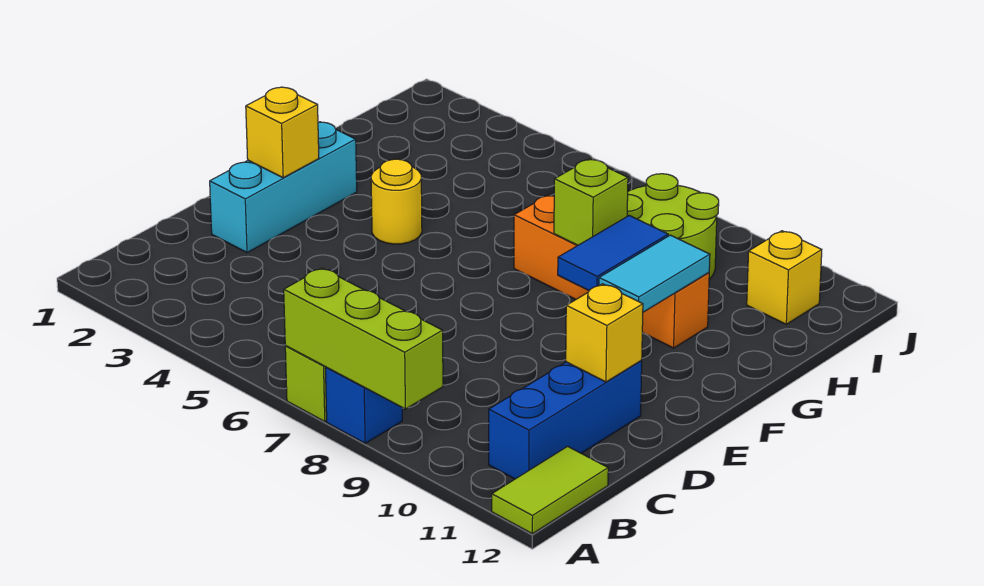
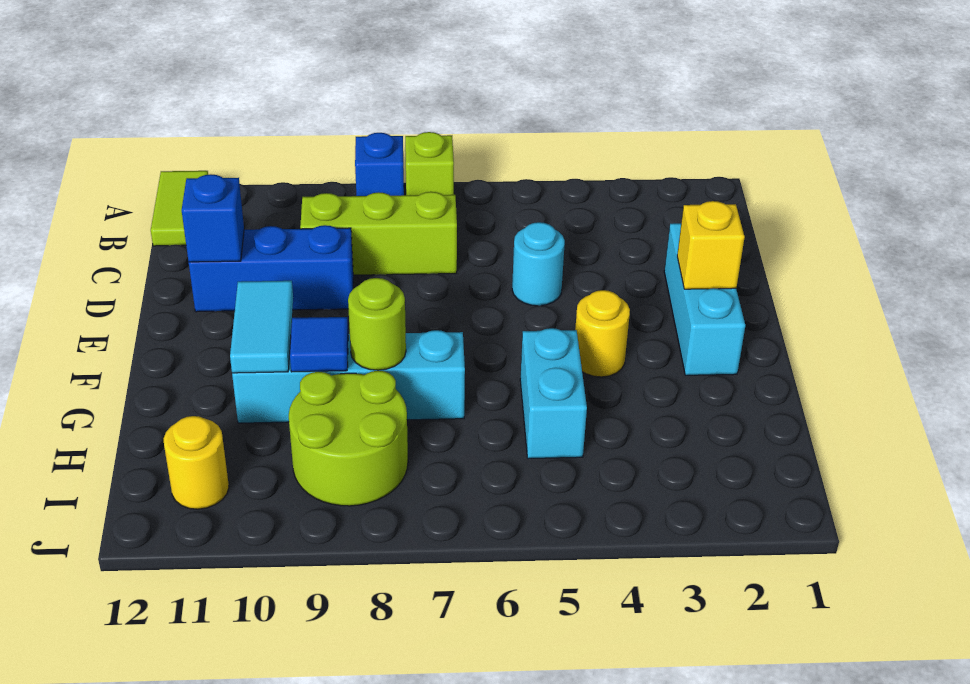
lime brick A7:A9 level 2 -> lime brick C7:C9 level 1
blue brick B11:D11 level 1 -> blue brick D9:D11 level 1
none -> cyan round brick D5 level 1
yellow brick D11 level 2 -> blue brick D11 level 2
blue tile F9:G9 level 2 -> blue tile G9 level 2
none -> cyan brick G5:H5 level 1
orange brick G7:G10 level 1 -> cyan brick G7:G10 level 1
lime brick G8 level 2 -> lime round brick G8 level 2
yellow brick I11 level 1 -> yellow round brick I11 level 1

